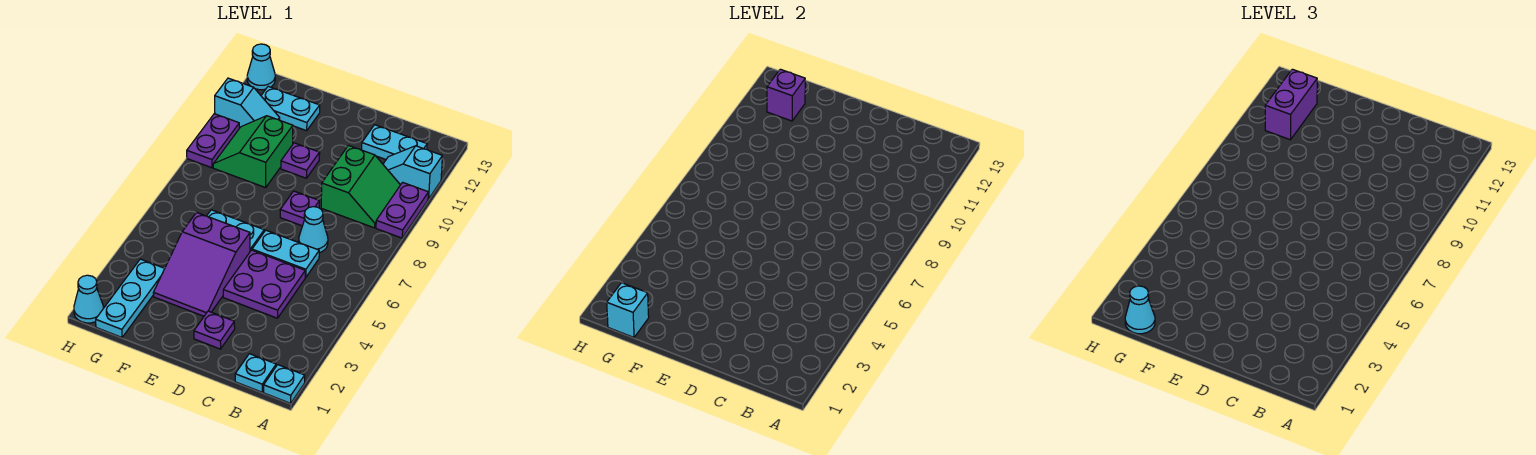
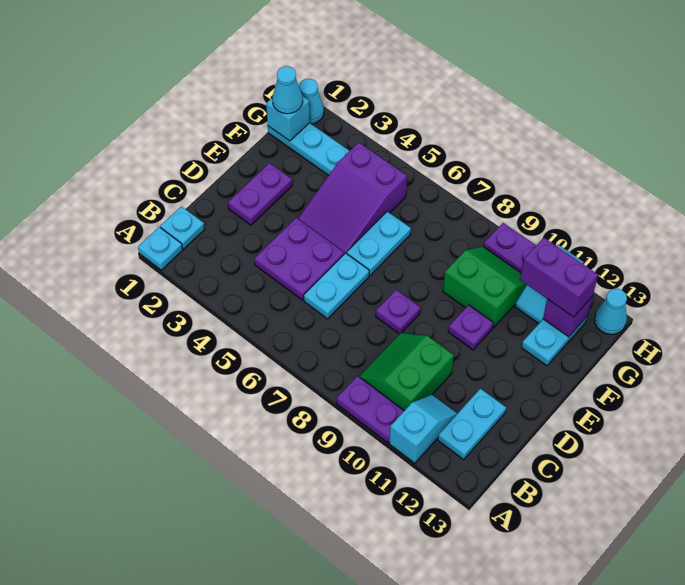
green slope B9:C10 level 1 top C -> green slope B9:C10 level 1 top 10
cyan cone C7 level 1 -> none
purple plate D2 level 1 -> purple plate D2:E2 level 1
purple slope E3:F5 level 1 top 5 -> purple slope E4:G5 level 1 top G

